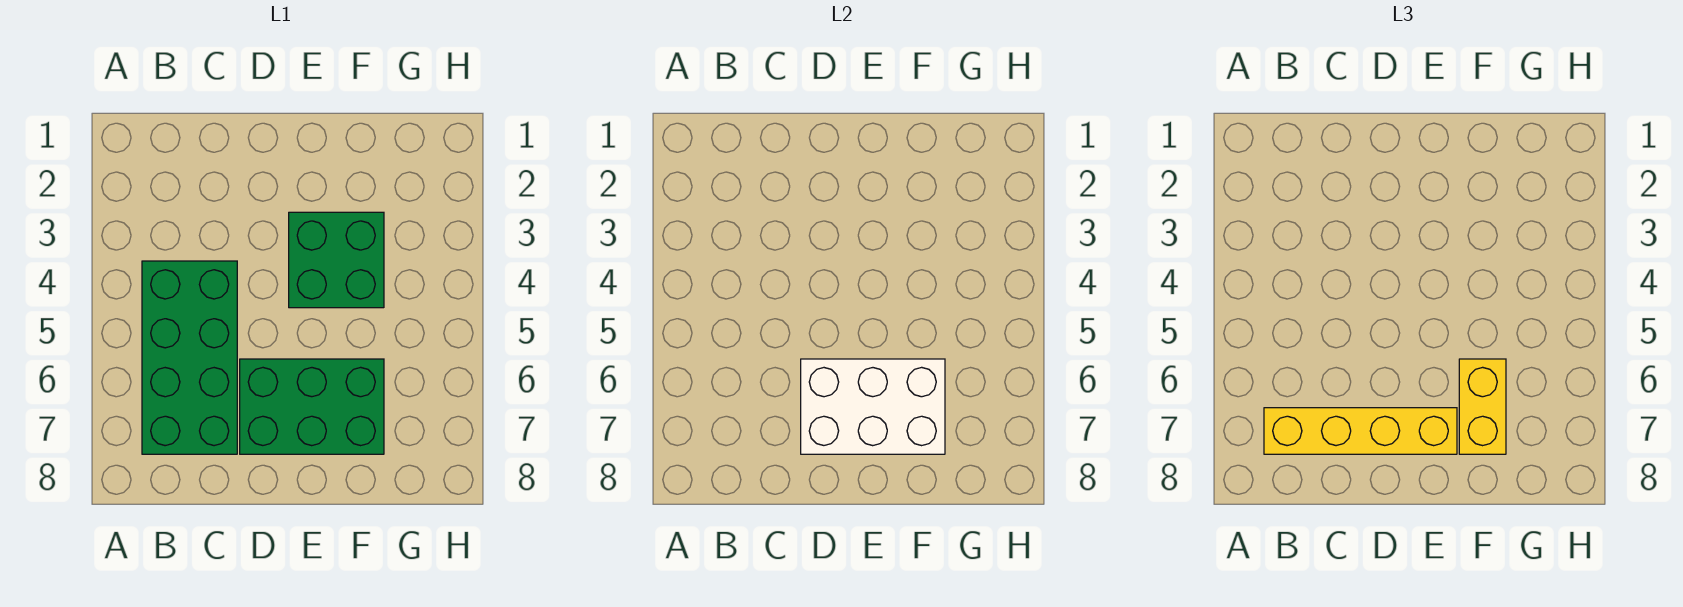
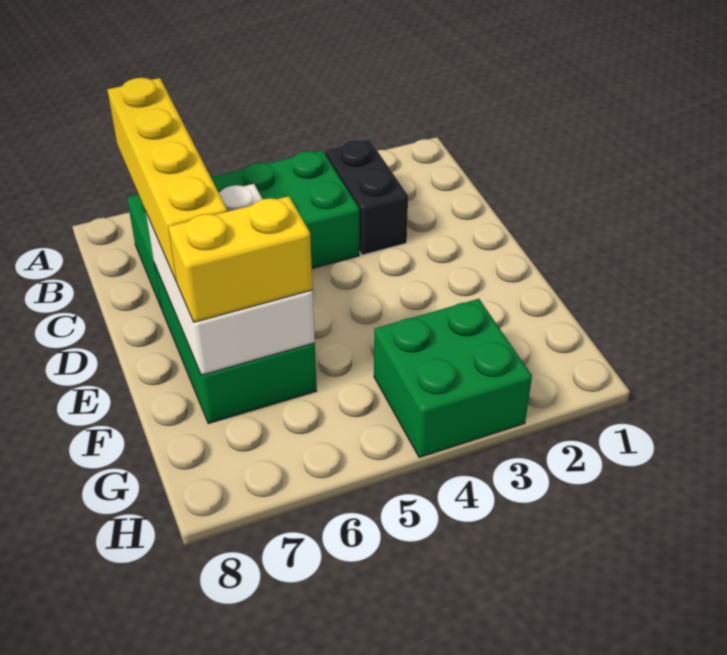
none -> black brick B3:C3 level 1
green brick E3:F4 level 1 -> green brick G3:H4 level 1

